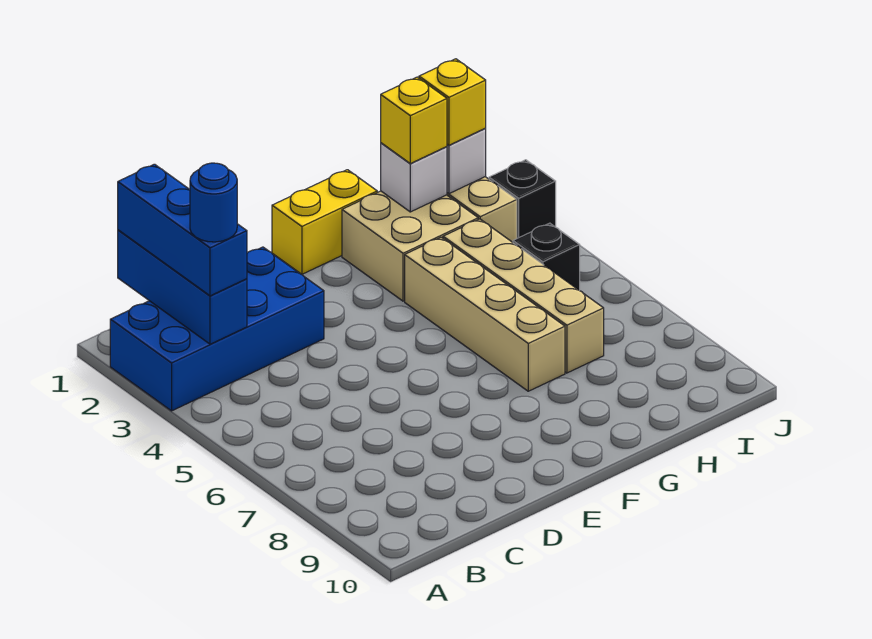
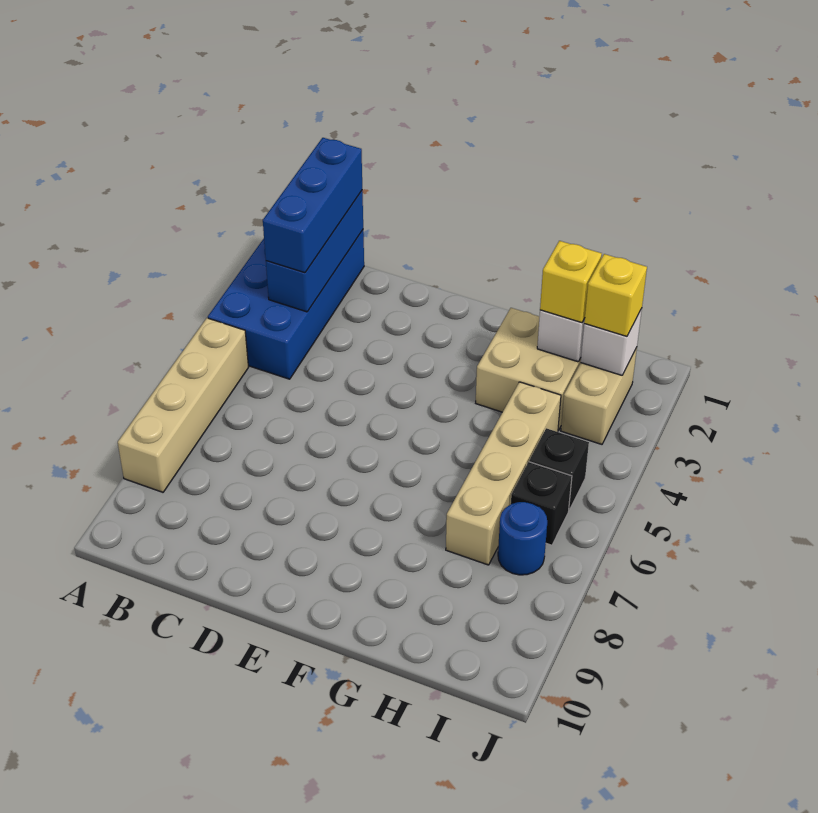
blue brick A2:D3 level 1 -> blue brick A1:B4 level 1
blue round brick B3 level 4 -> blue round brick I7 level 1
yellow brick F1:G1 level 1 -> none
tan brick G4:G7 level 1 -> tan brick A5:A8 level 1
black brick J3 level 1 -> black brick I6 level 1

